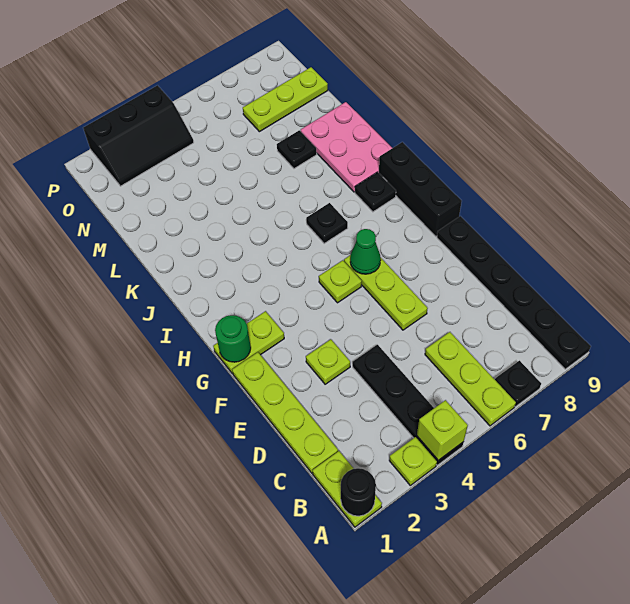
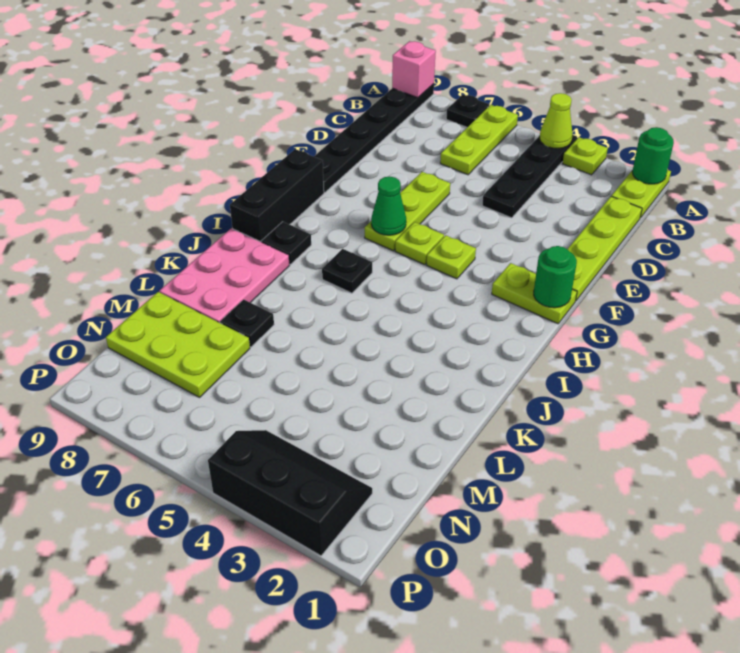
black round brick A1 level 2 -> green round brick A1 level 2
lime brick A4 level 2 -> lime cone A4 level 2
none -> pink brick A9 level 2
lime plate E3 level 1 -> lime plate G4 level 1
lime plate N7:N9 level 1 -> lime plate M7:N9 level 1

